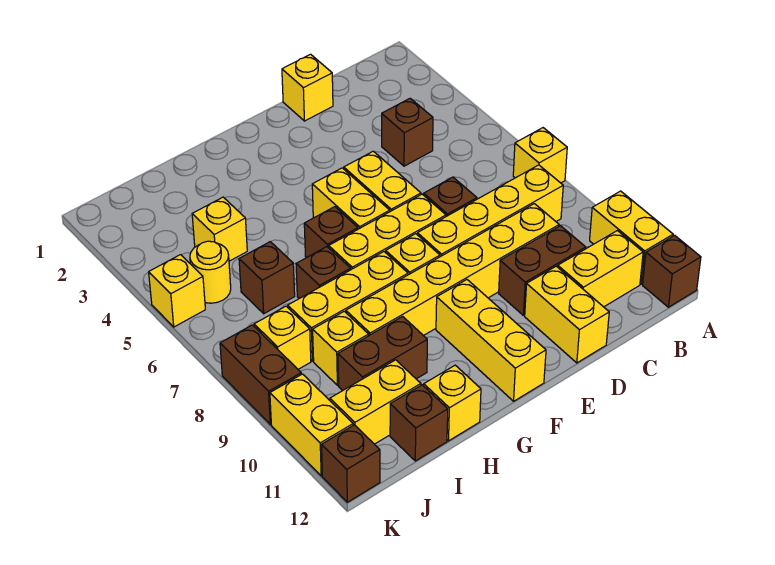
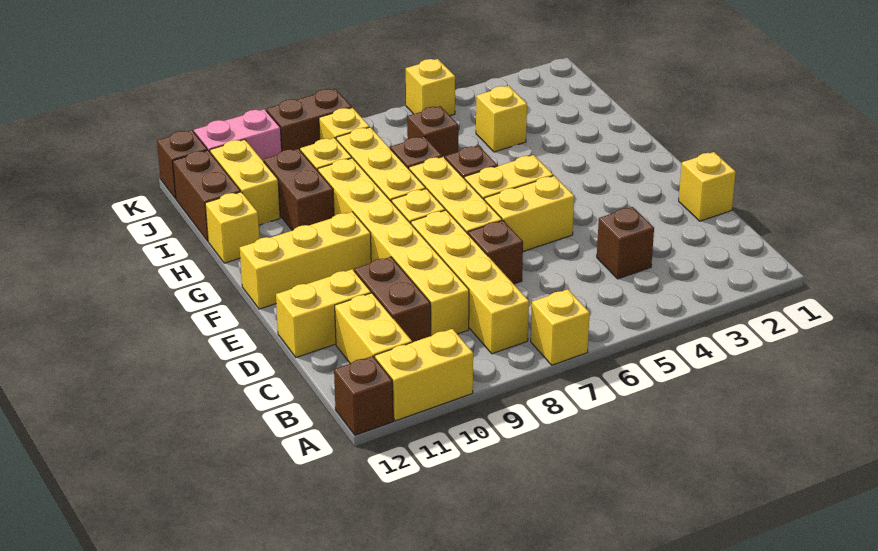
brown brick I12 level 1 -> brown brick I12:J12 level 1
yellow round brick J5 level 1 -> none
yellow brick K10:K11 level 1 -> pink brick K10:K11 level 1

